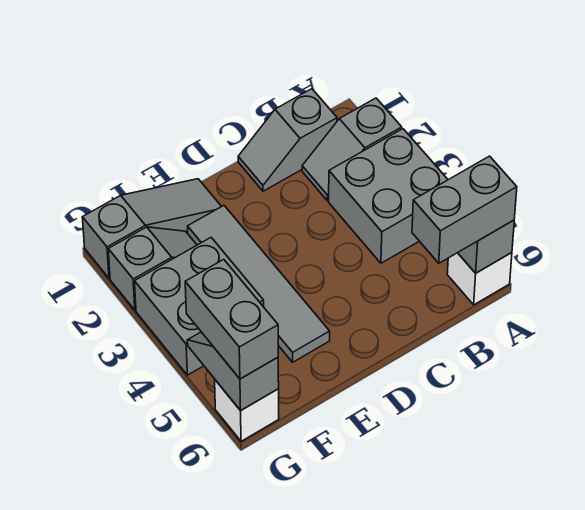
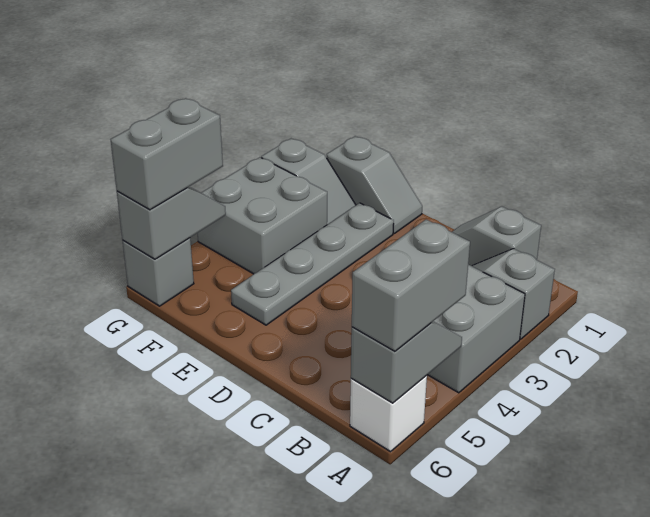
grey brick A6:B6 level 3 -> grey brick A5:A6 level 3
grey slope E1:G1 level 1 top G -> grey slope E1:F1 level 1 top F
grey tile E2:E5 level 1 -> grey plate E2:E5 level 1
white brick G6 level 1 -> grey brick G6 level 1

